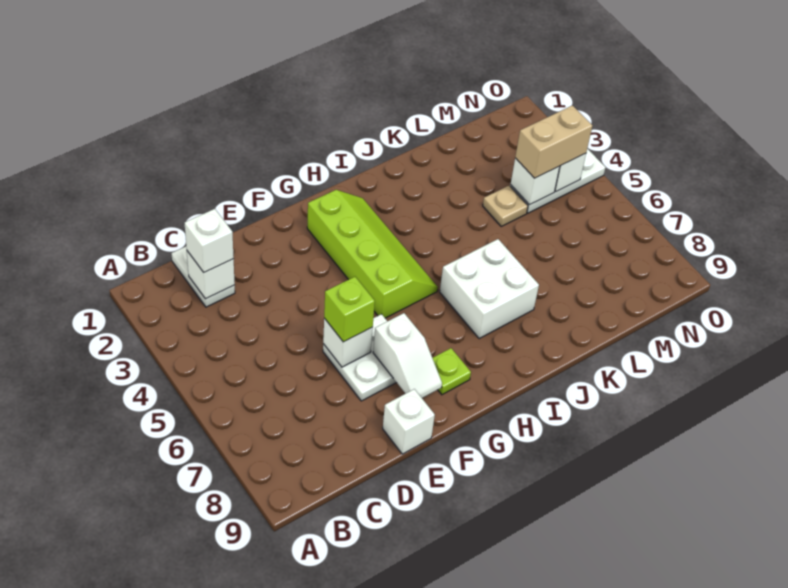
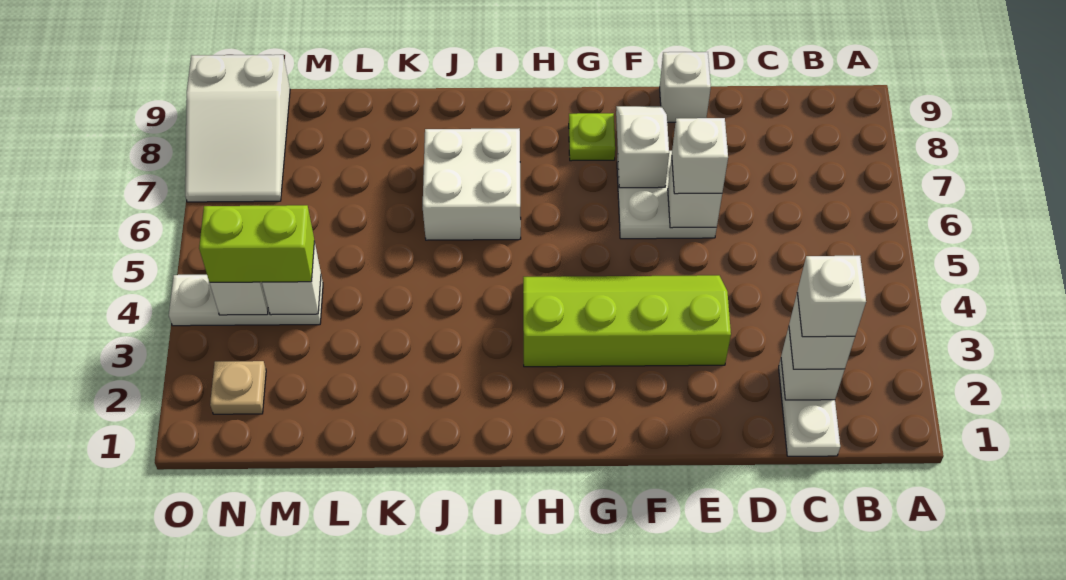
none -> white brick C2 level 4
lime brick E6 level 3 -> white brick E6 level 3
lime slope G2:H5 level 1 top G -> lime slope E3:H4 level 1 top 3
tan plate L4 level 1 -> tan plate N2 level 1
tan brick M4:N4 level 3 -> lime brick M4:N4 level 3
none -> white slope N7:O9 level 1 top 9

